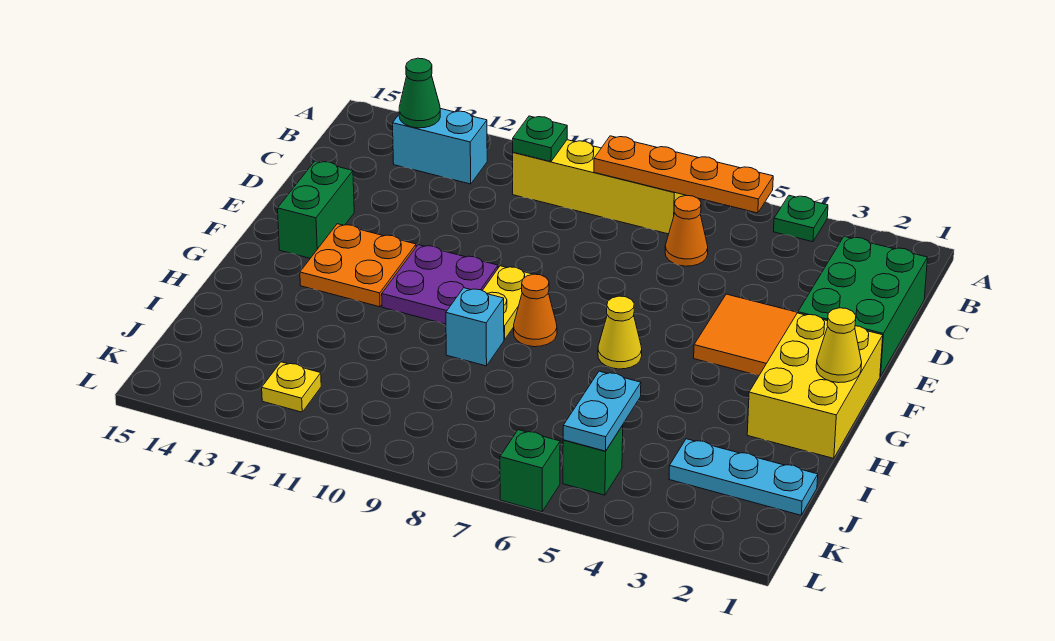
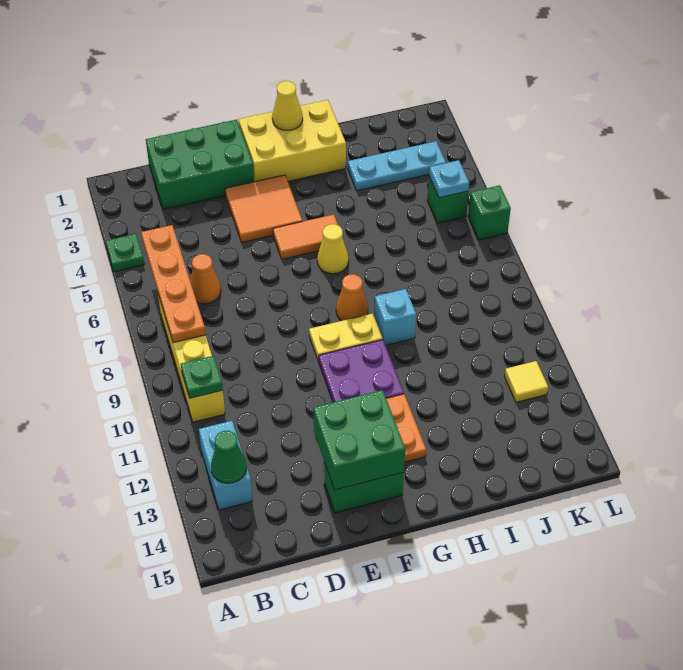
none -> green brick E13:F14 level 2
none -> orange tile F5:G5 level 1
cyan plate J1:J3 level 1 -> cyan plate I3:K3 level 1
cyan plate J5:K5 level 2 -> cyan plate K5 level 2
yellow plate K12 level 1 -> yellow tile K12 level 1

